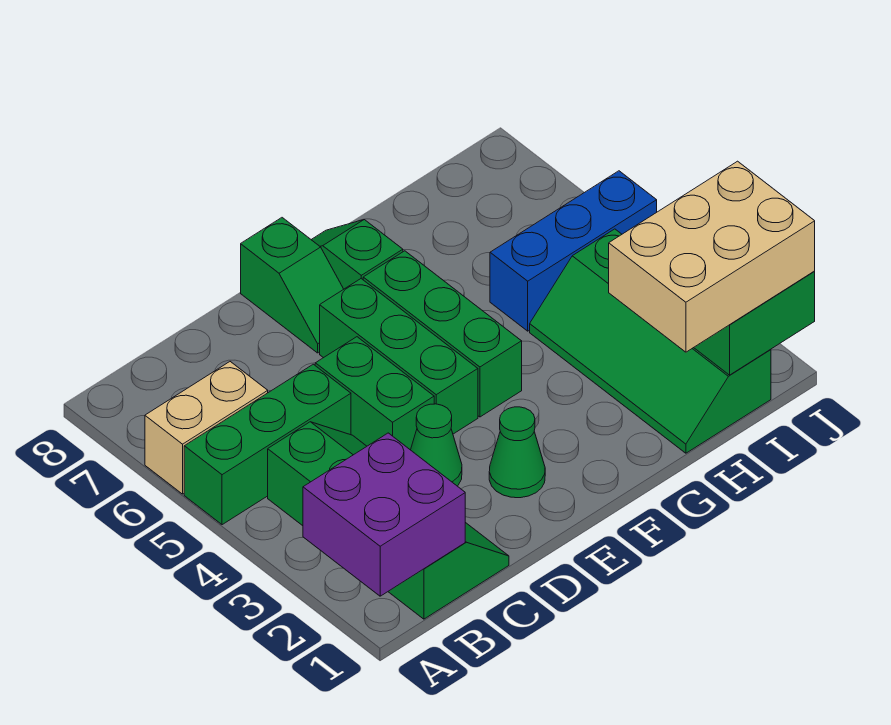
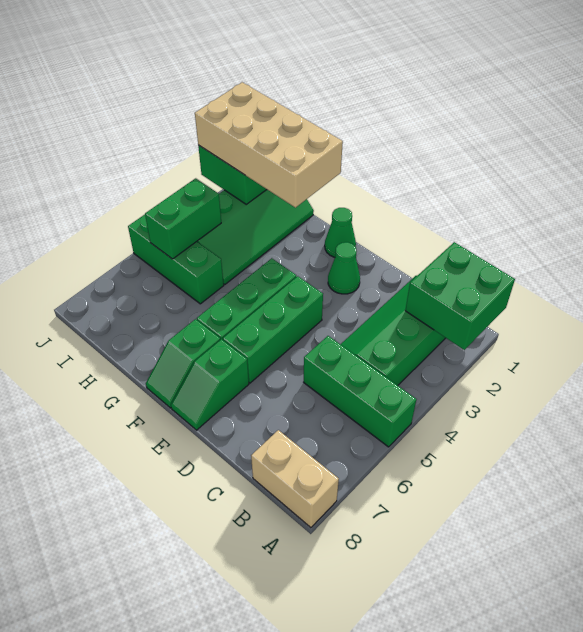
purple brick A1:B2 level 2 -> green brick A1:B2 level 2
tan brick A6:B6 level 1 -> tan brick A8:B8 level 1
green cone D3 level 1 -> green cone F1 level 1
green brick D4:D5 level 1 -> green brick I4:I5 level 2
green slope E7:E8 level 1 top 8 -> green slope E7:E8 level 1 top 7
tan brick H1:J2 level 3 -> tan brick G1:J2 level 3
blue brick H5:J5 level 1 -> green brick H5:J5 level 1

